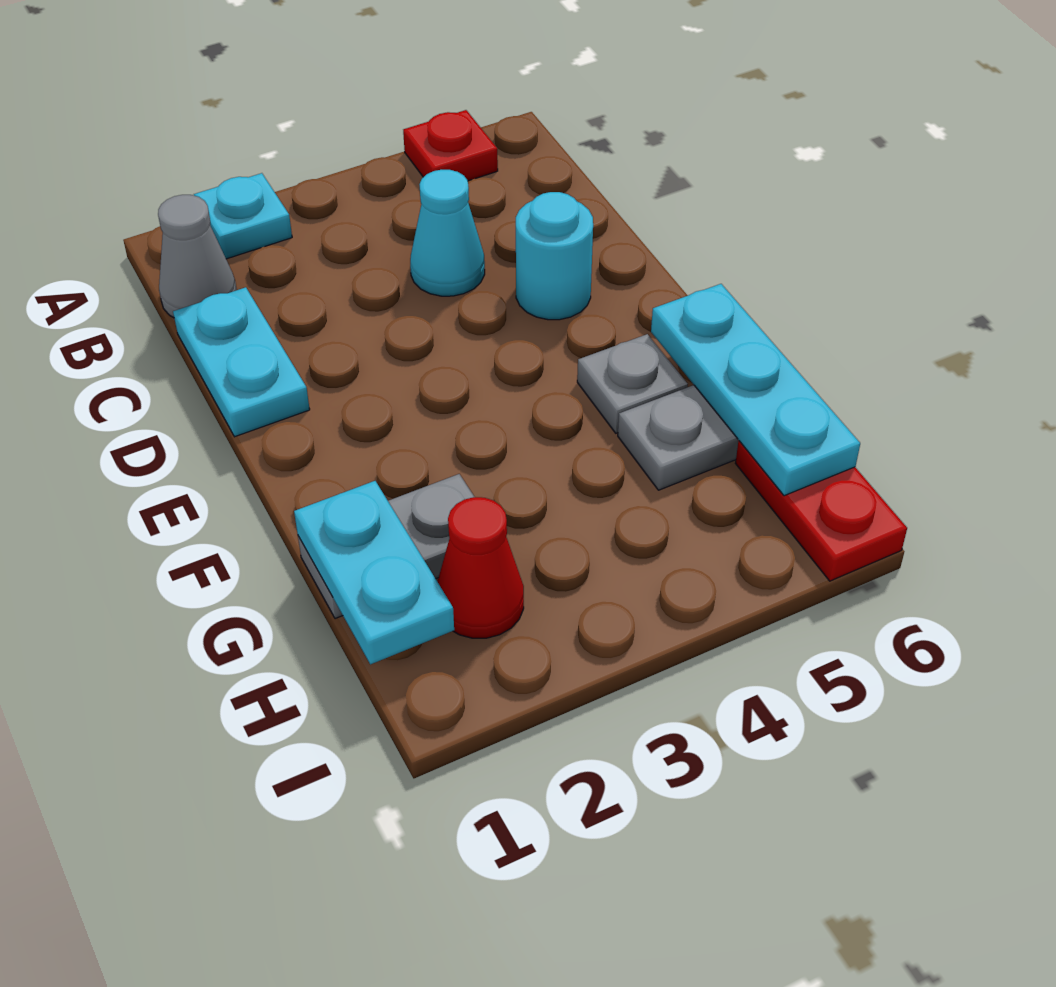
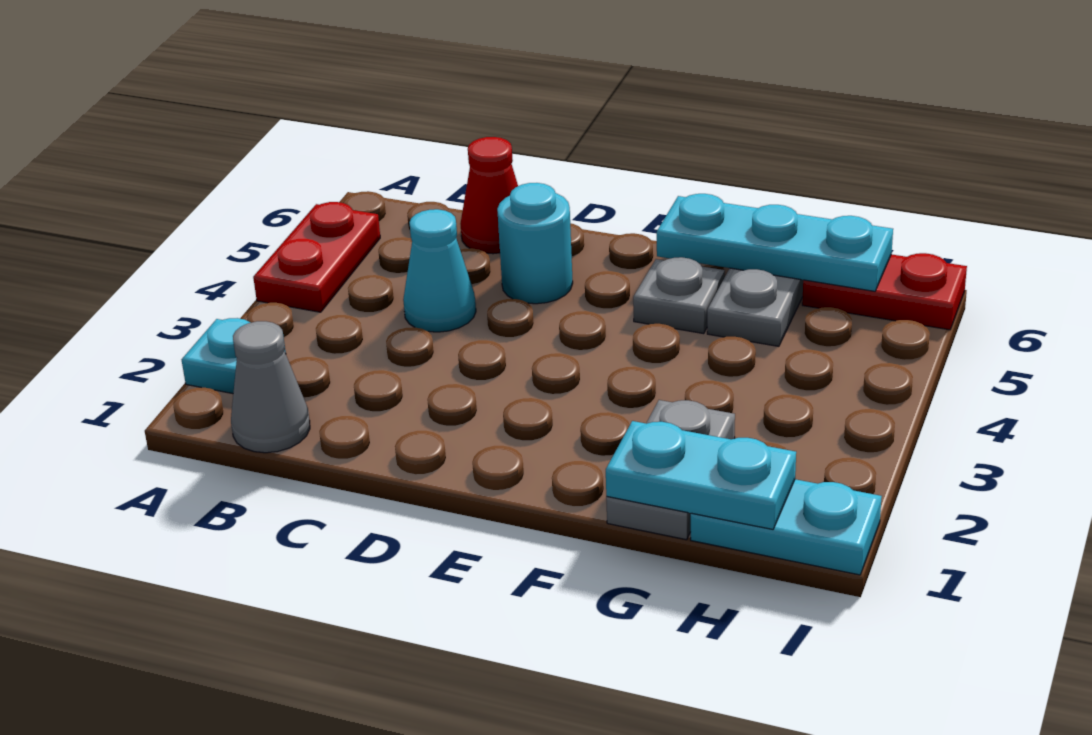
red plate A5 level 1 -> red plate A4:A5 level 1
cyan plate C1:D1 level 1 -> cyan plate H1:I1 level 1
red cone H2 level 1 -> red cone C6 level 1

